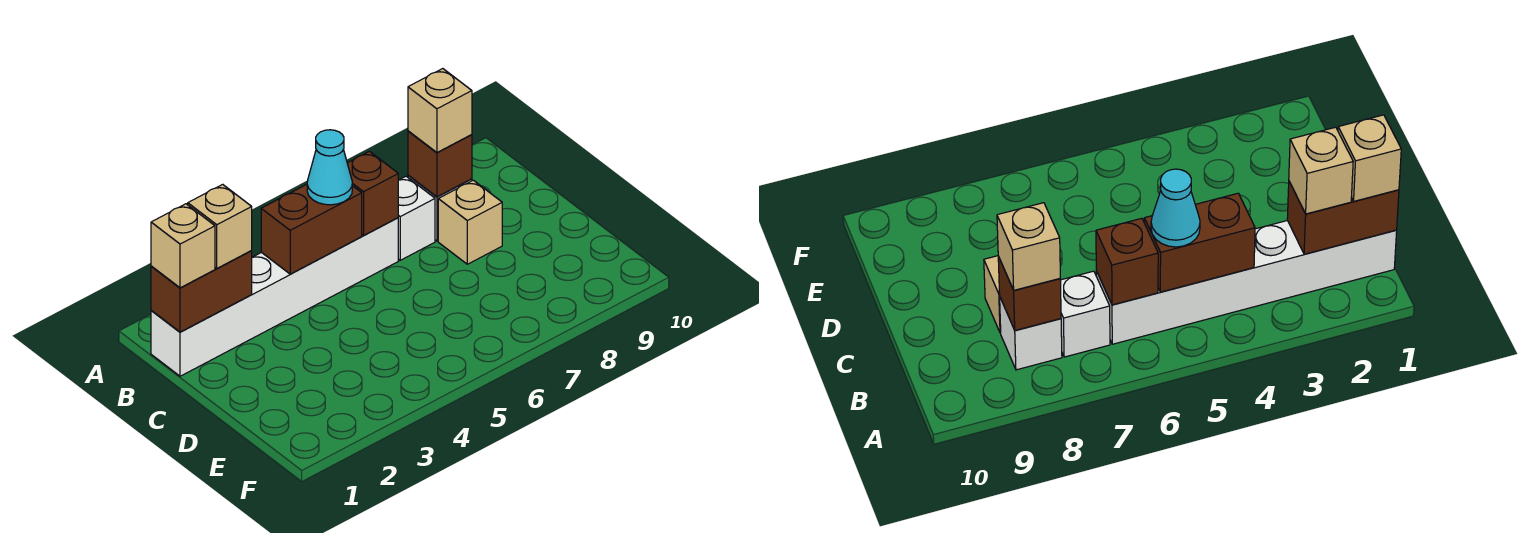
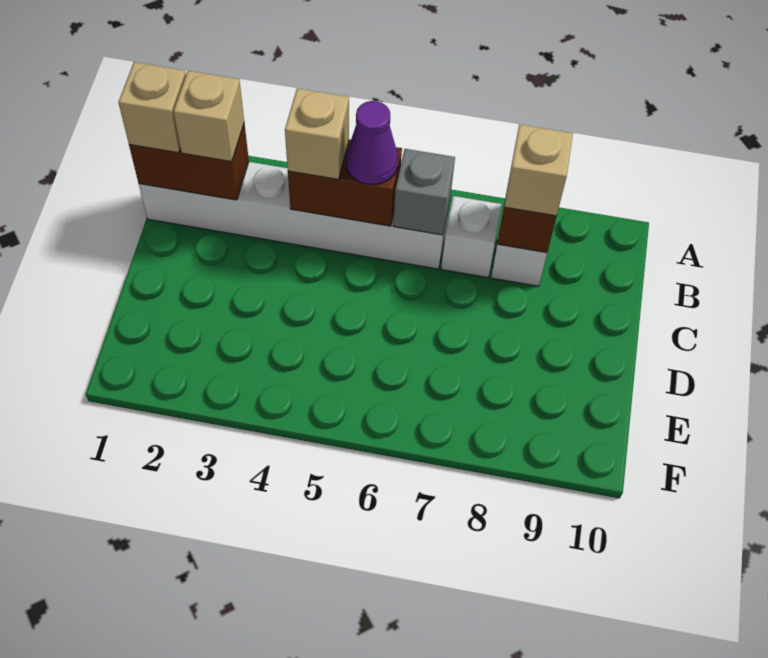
cyan cone B5 level 3 -> purple cone B5 level 3
brown brick B6 level 2 -> grey brick B6 level 2
tan brick C8 level 1 -> tan brick B4 level 3

